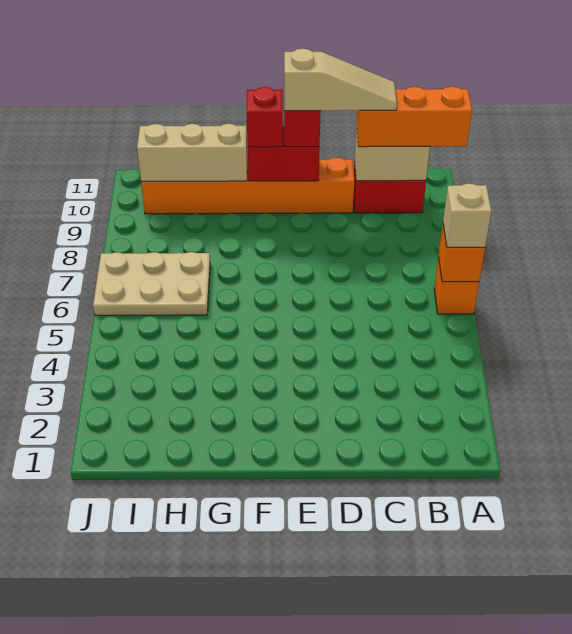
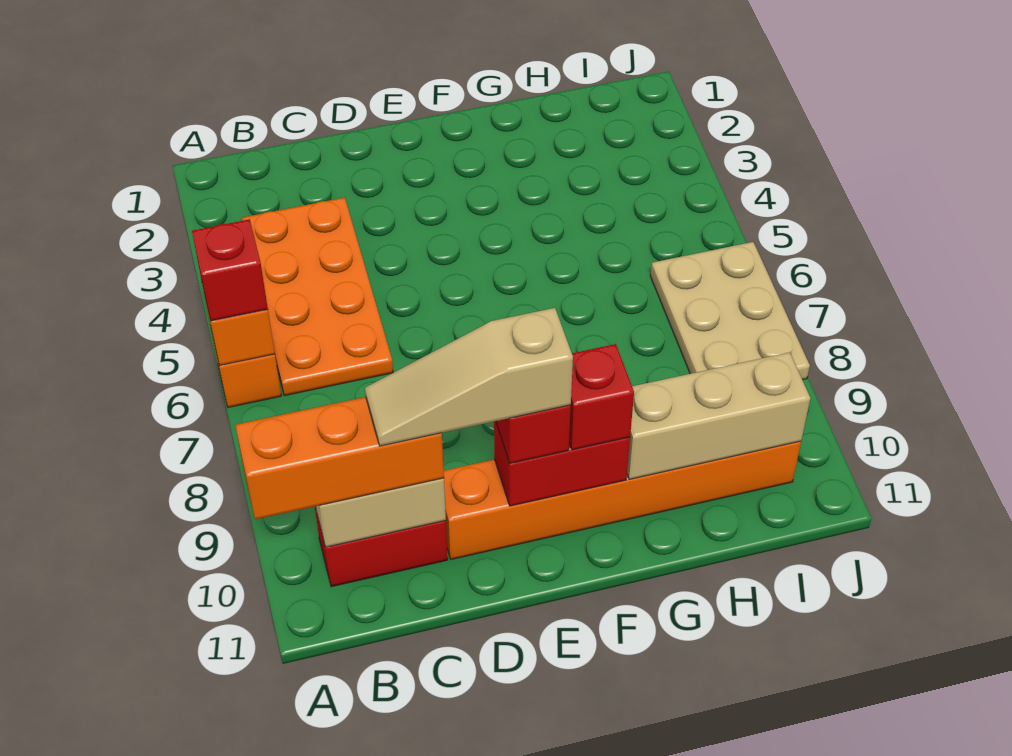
tan brick A6 level 3 -> red brick A6 level 3
none -> orange plate B3:C6 level 1
tan plate H6:J7 level 1 -> tan plate I6:J8 level 1

